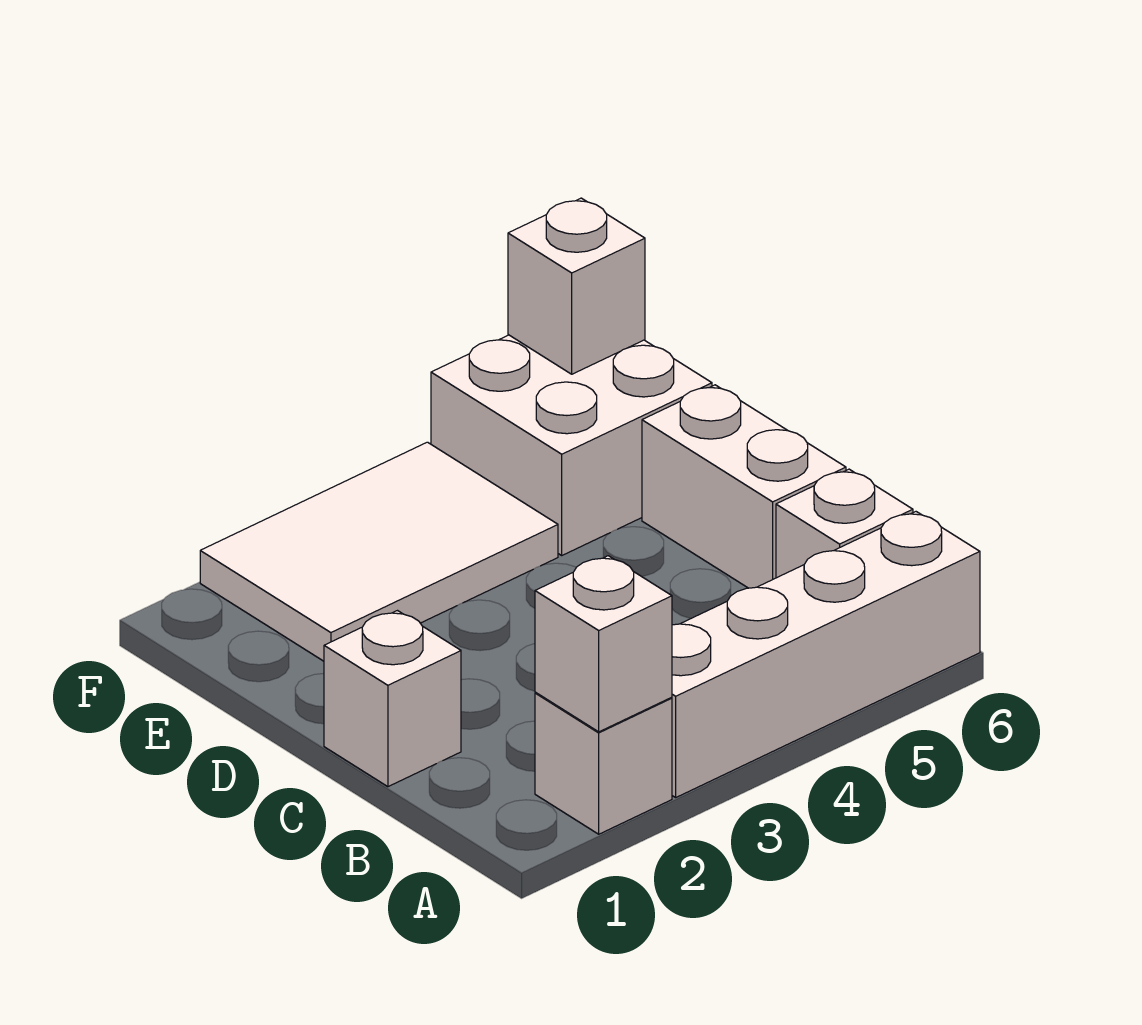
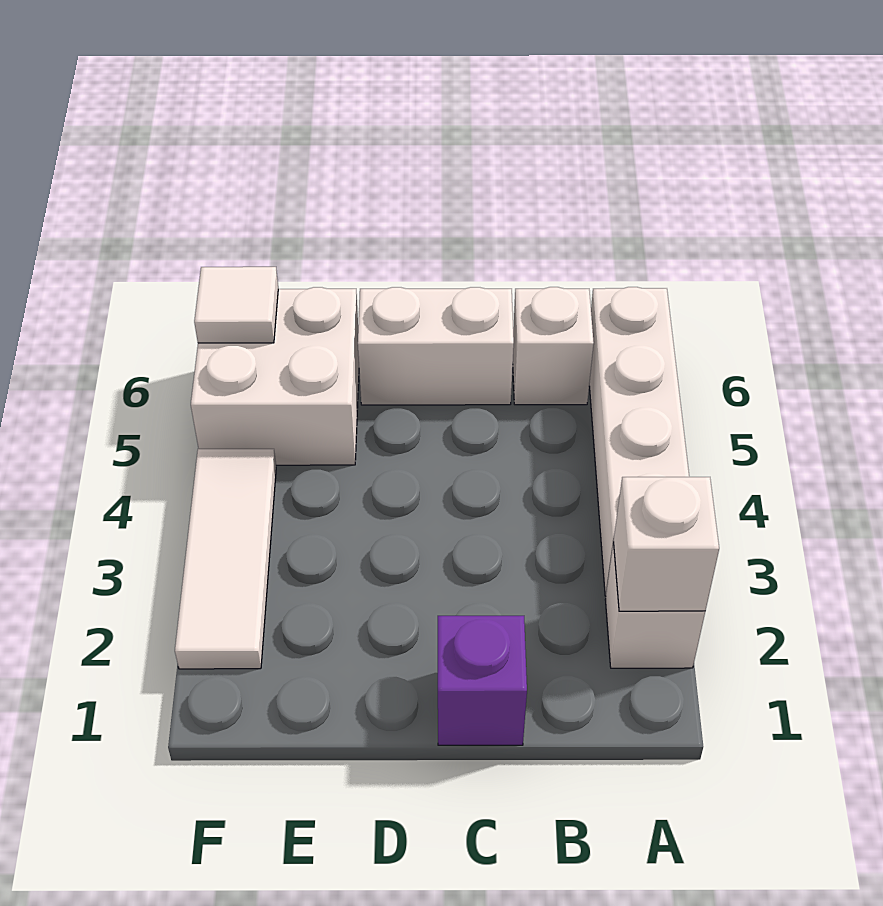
white brick C1 level 1 -> purple brick C1 level 1
white tile E2:F4 level 1 -> white tile F2:F4 level 1
white brick F6 level 2 -> white tile F6 level 2

